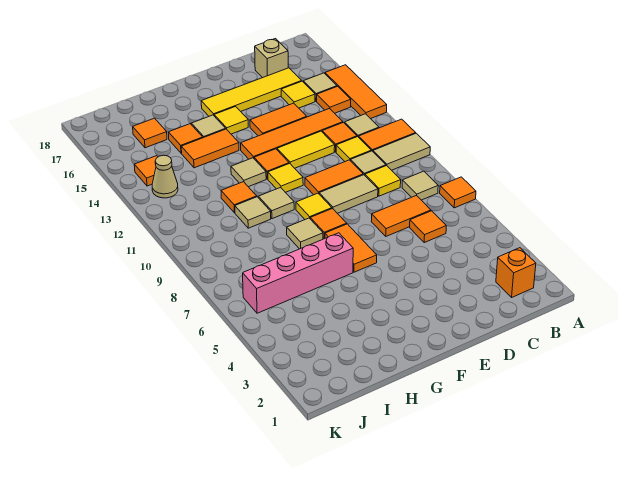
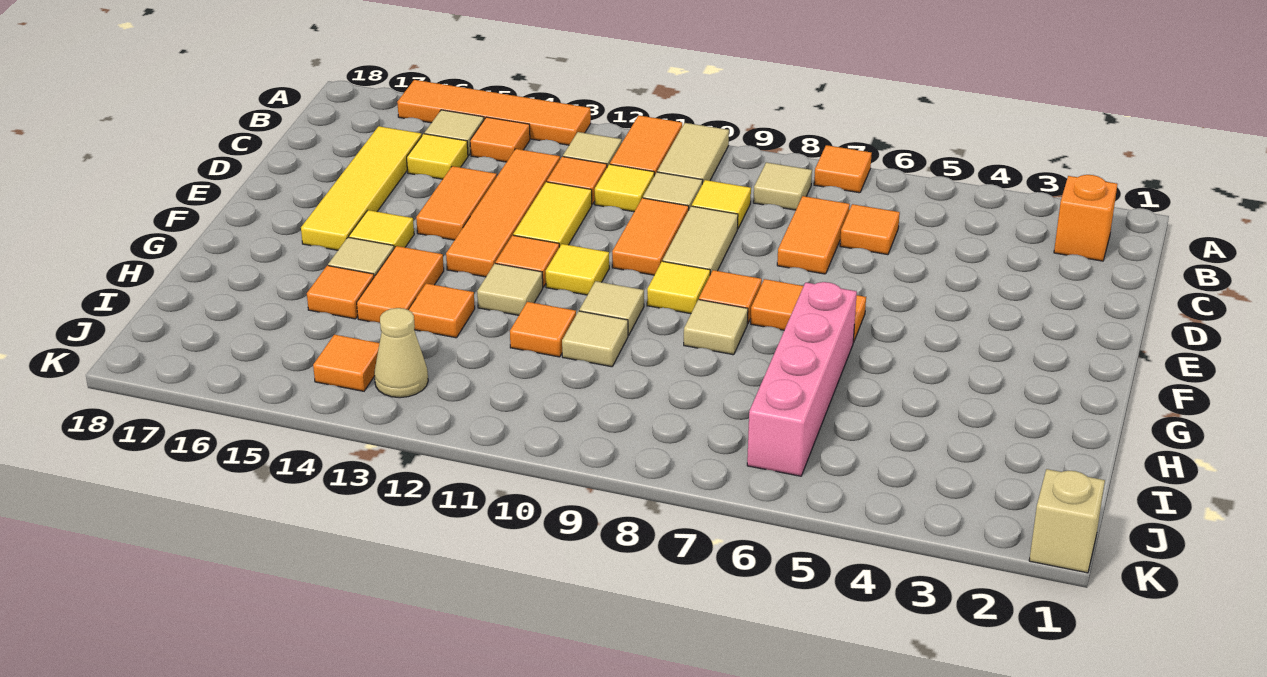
orange tile A13:A15 level 1 -> orange tile A13:A16 level 1
tan brick C17 level 1 -> tan brick K1 level 1
orange tile I16 level 1 -> orange tile H13 level 1

